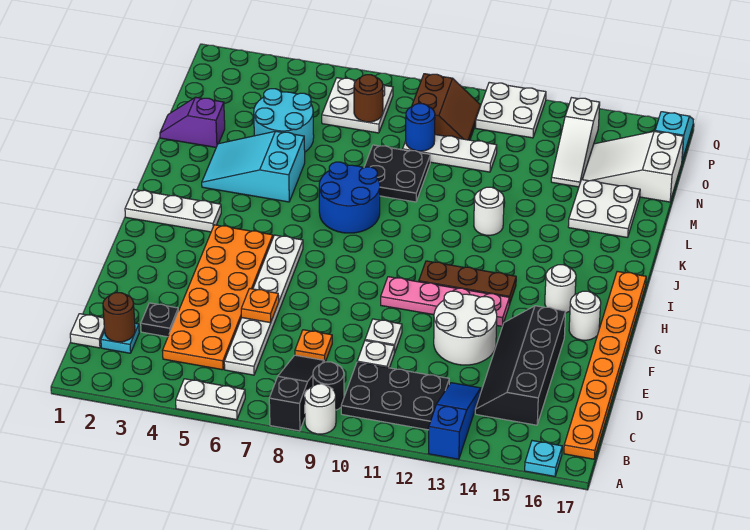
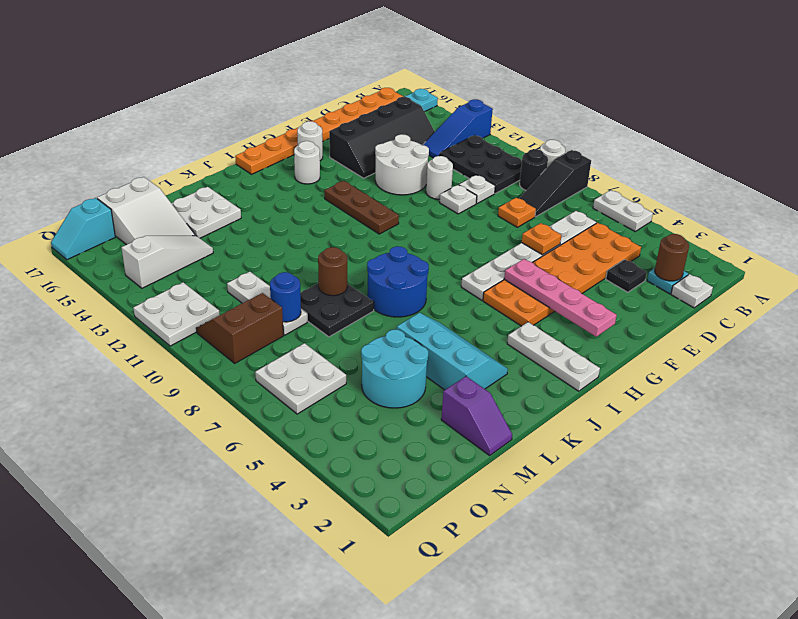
pink plate G10:G13 level 1 -> pink plate G2:G5 level 2
cyan slope K3:L5 level 1 top 5 -> cyan slope K3:L5 level 1 top L
white round brick K12 level 1 -> white round brick E11 level 1
brown round brick O7 level 2 -> brown round brick L9 level 2

